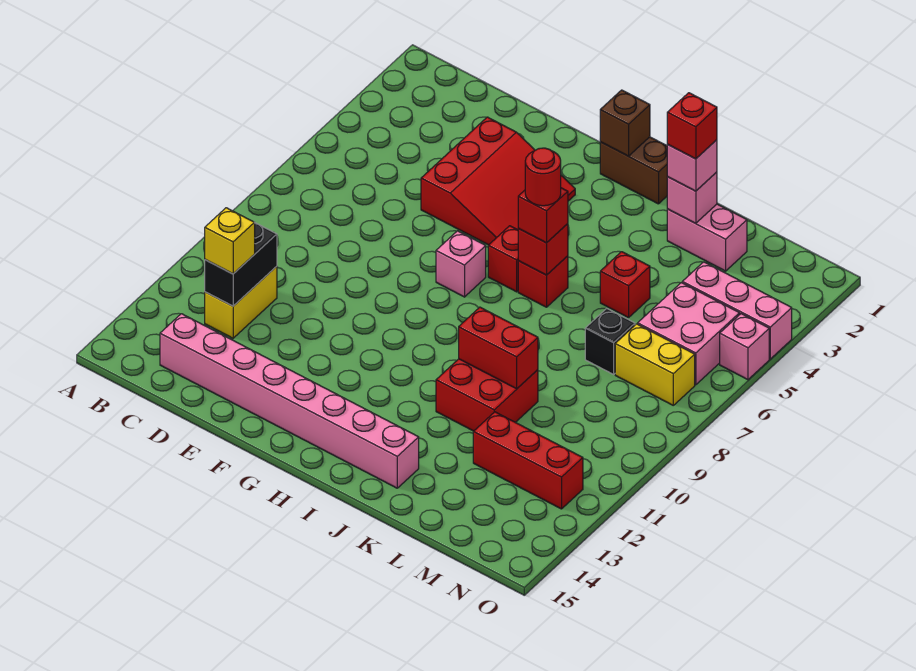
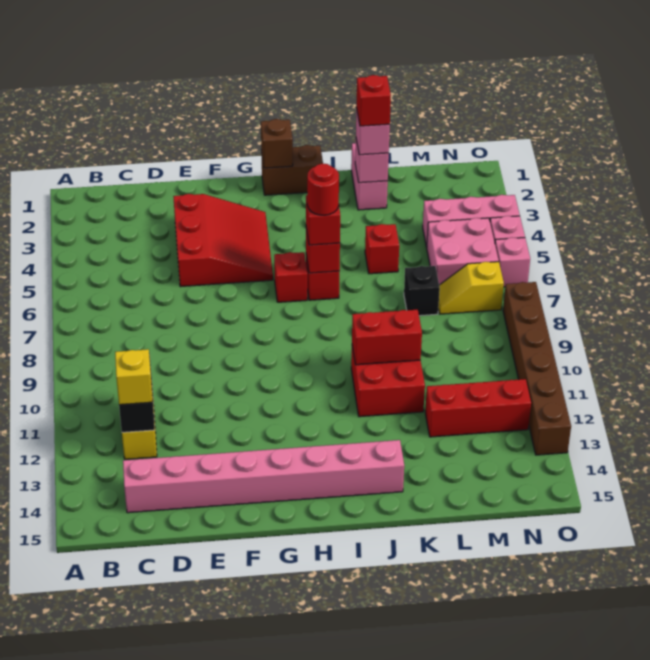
pink brick G7 level 1 -> pink brick O6 level 1
pink brick K2:L2 level 1 -> pink brick K1:K2 level 1
yellow brick M7:N7 level 1 -> yellow slope M7:N7 level 1 top N
none -> brown brick O8:O13 level 1

